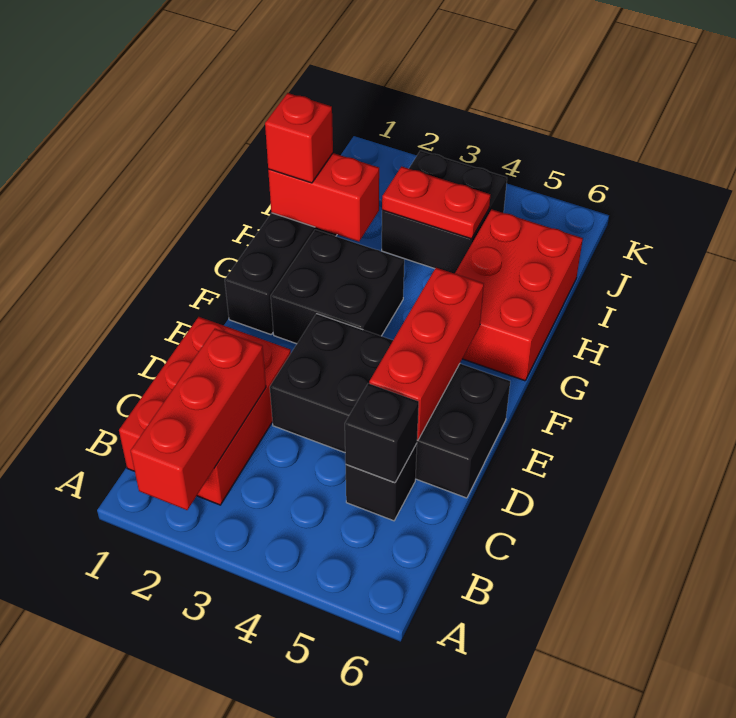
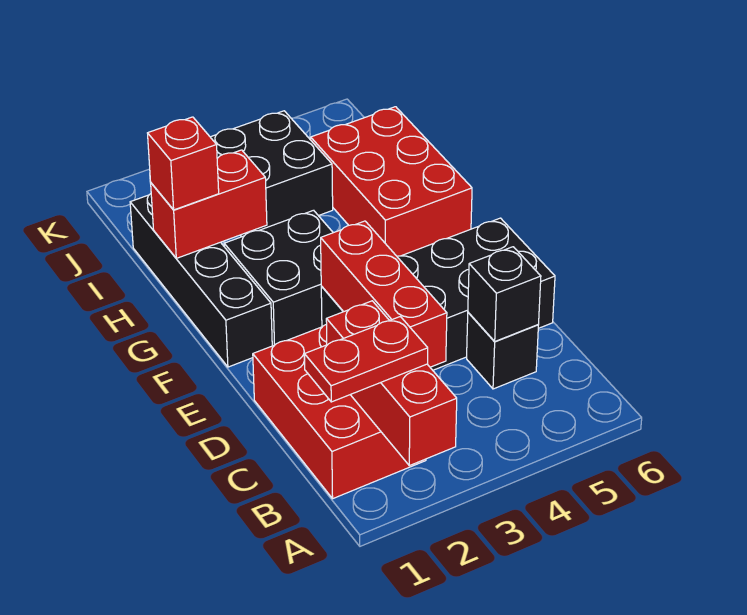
red brick D5:F5 level 2 -> red brick C3:E3 level 2
red plate I3:I4 level 2 -> red plate B1:B2 level 3

